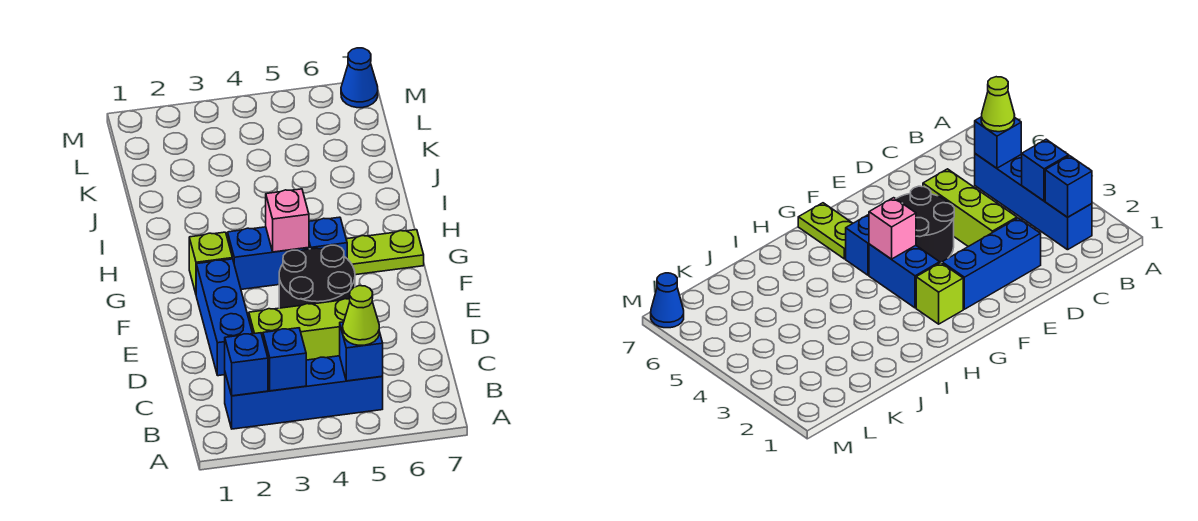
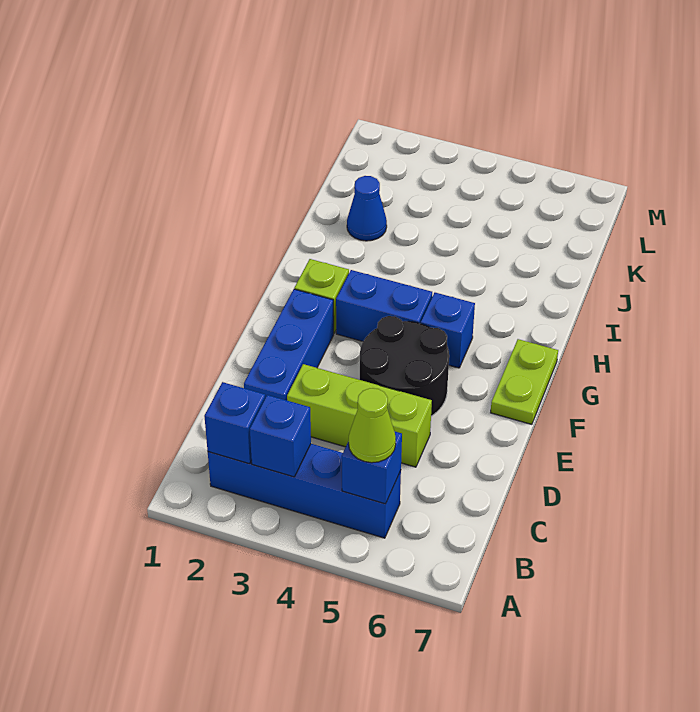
pink brick G4 level 2 -> none
lime plate G6:G7 level 1 -> lime plate F7:G7 level 1
blue cone M7 level 1 -> blue cone J2 level 1

